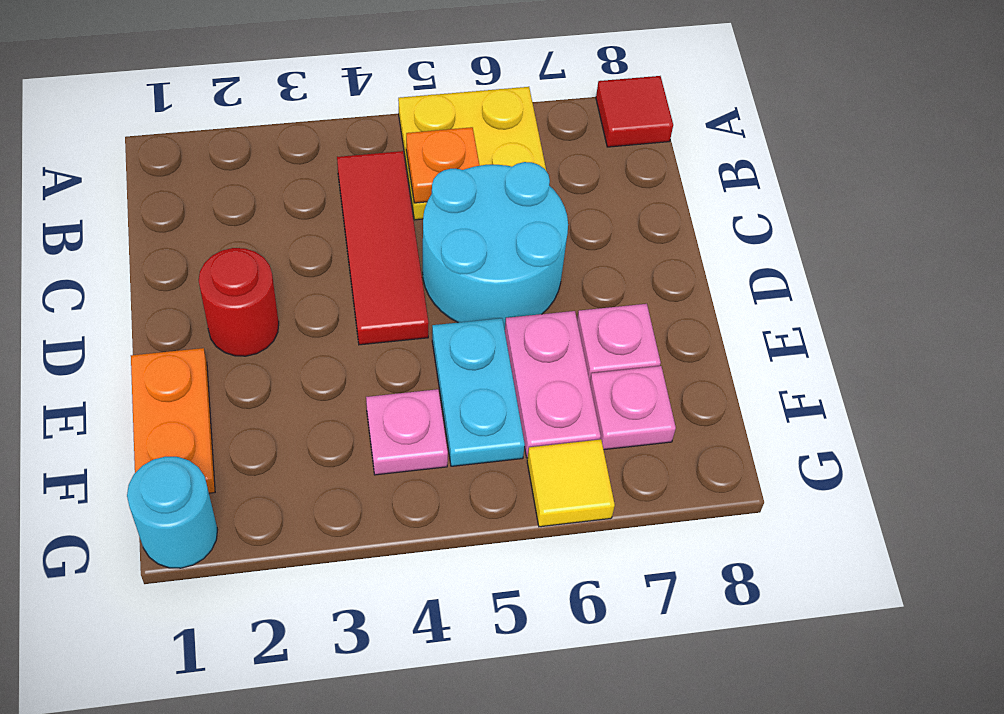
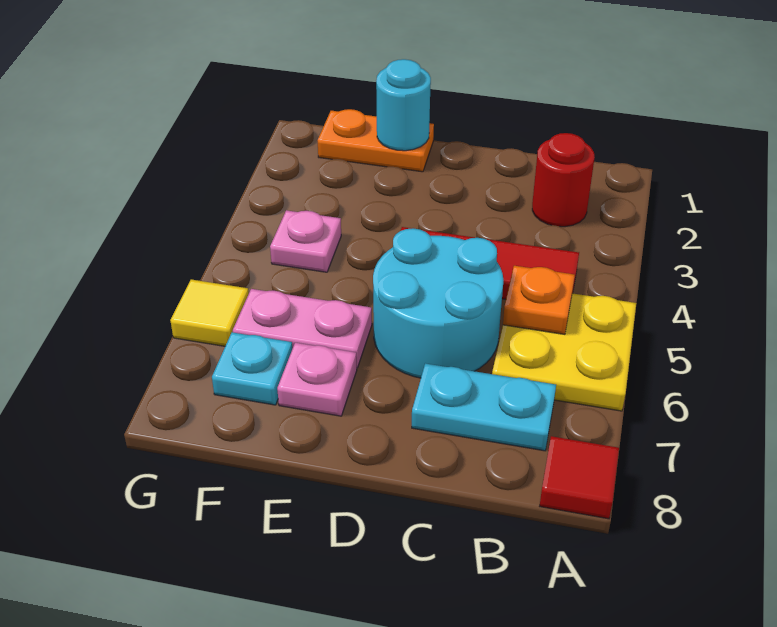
red round brick D2 level 1 -> red round brick B2 level 1
cyan plate E5:F5 level 1 -> cyan plate B7:C7 level 1
pink plate F7 level 1 -> cyan plate F7 level 1
cyan round brick G1 level 1 -> cyan round brick E1 level 2

